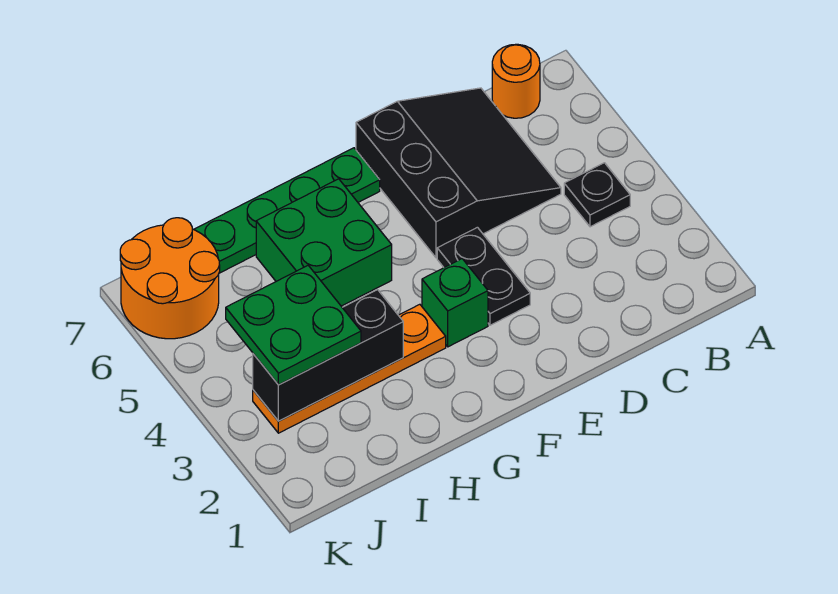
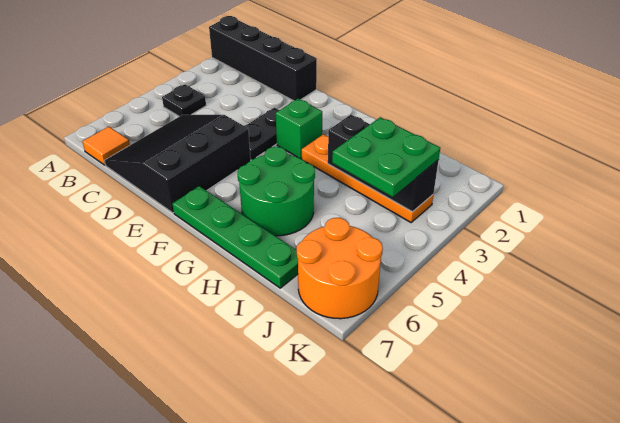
none -> black brick A1:D1 level 1
orange round brick B7 level 1 -> orange tile B7 level 1
green brick G5:H6 level 1 -> green round brick G5:H6 level 1

